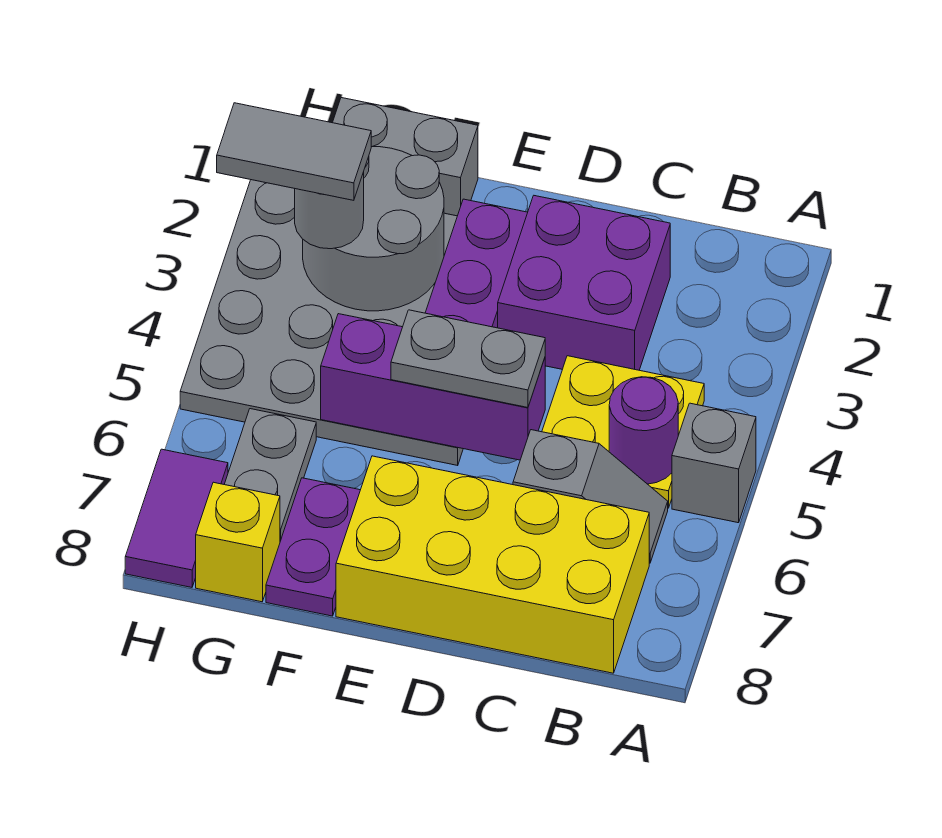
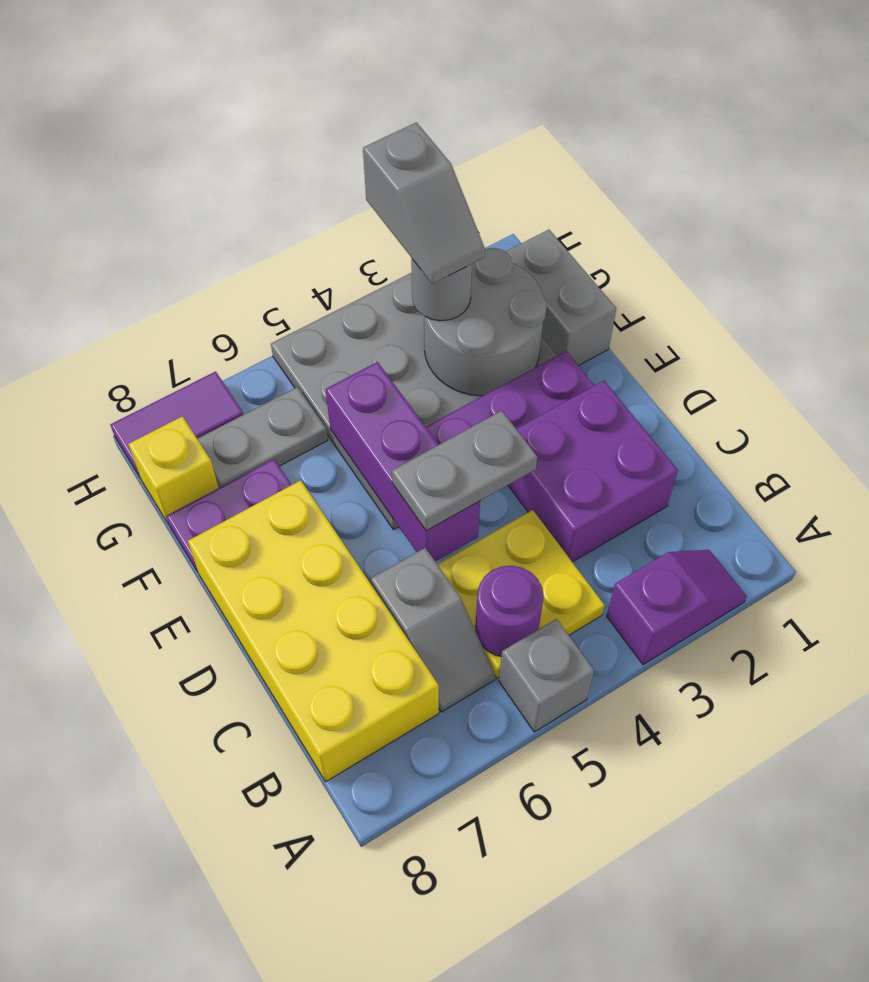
none -> purple slope A2:A3 level 1 top 3
grey plate D5:E5 level 3 -> grey plate D4:D5 level 3
grey tile G3:H3 level 4 -> grey slope G3:H3 level 4 top H

